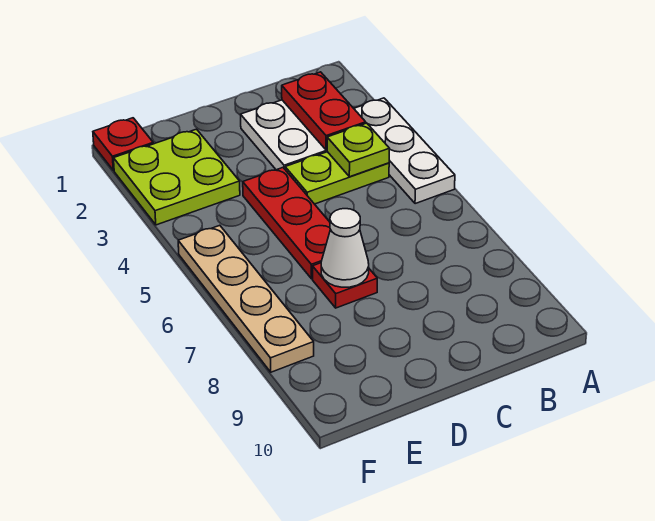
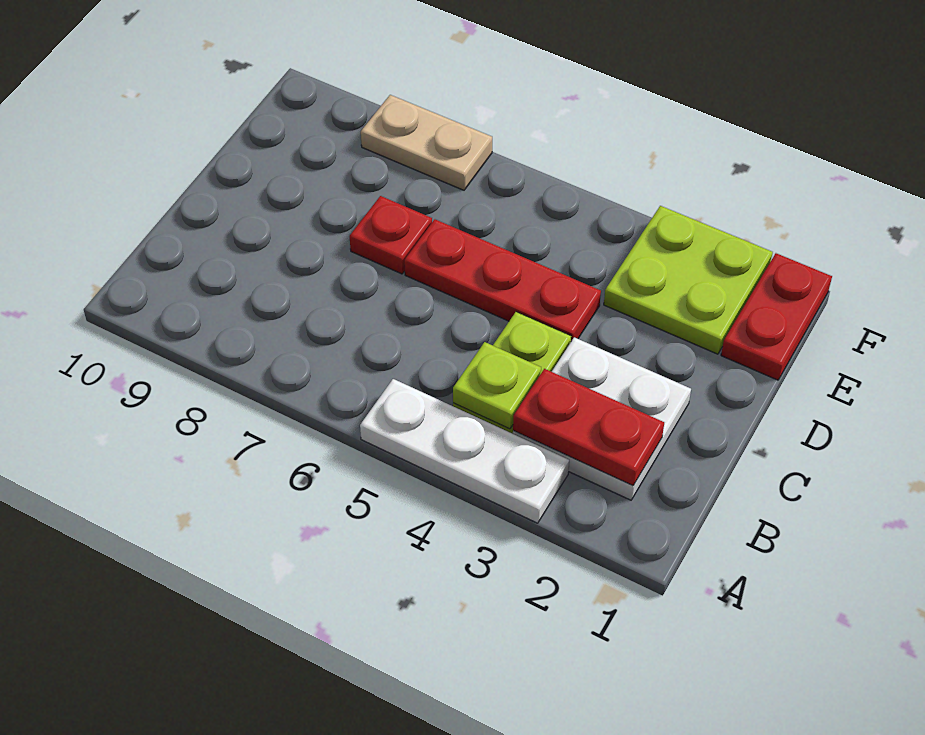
white cone D7 level 2 -> none
red plate F1 level 1 -> red plate E1:F1 level 1
tan plate F5:F8 level 1 -> tan plate F7:F8 level 1

